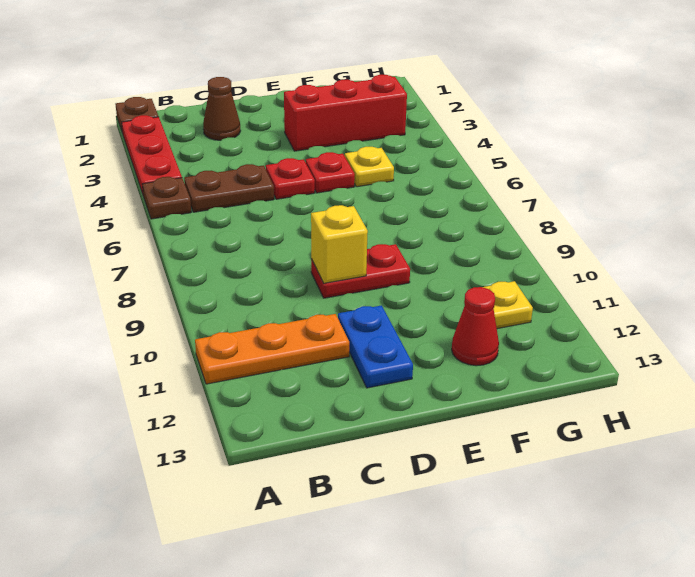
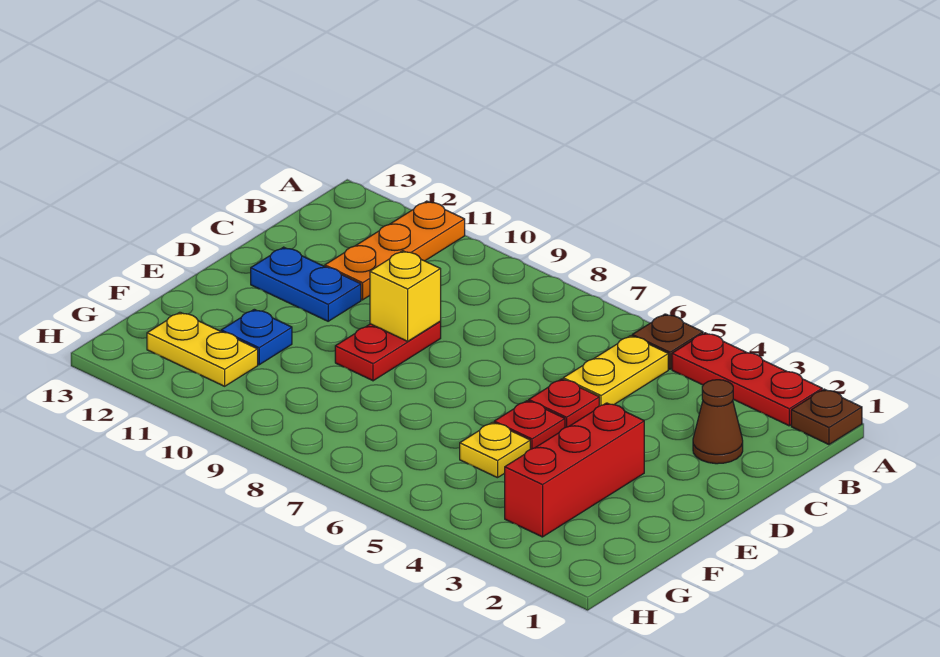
brown plate B5:C5 level 1 -> yellow plate B5:C5 level 1
none -> blue plate F11 level 1
red cone F12 level 1 -> none
yellow plate G11 level 1 -> yellow plate G11:G12 level 1

